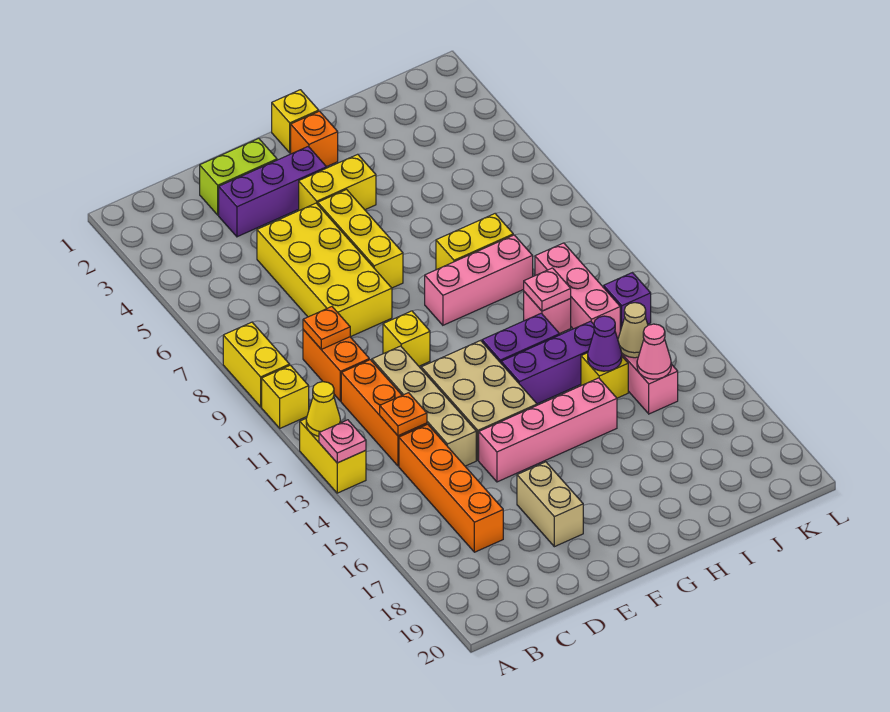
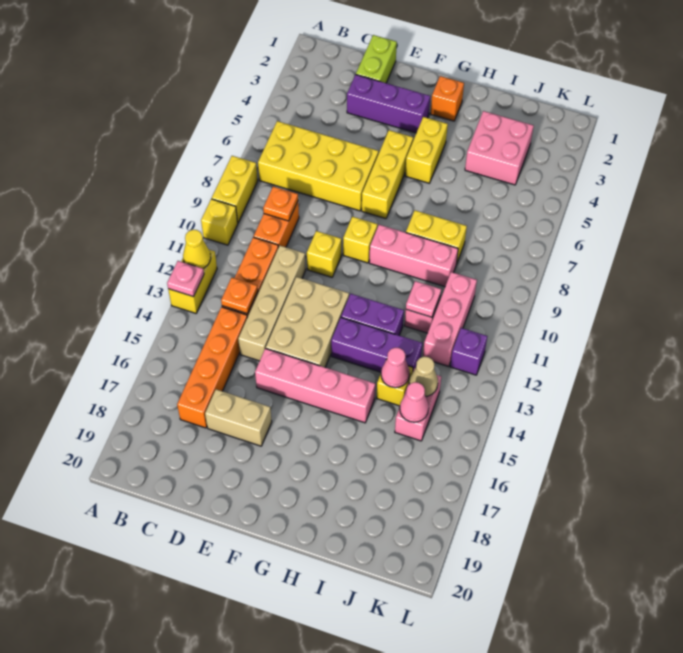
lime brick D2:E2 level 1 -> lime brick D1:D2 level 1
yellow brick D5:E8 level 1 -> yellow brick B6:E7 level 1
tan brick E17:E18 level 1 -> tan brick D17:E17 level 1
yellow brick F4:G4 level 1 -> yellow brick G4:G5 level 1
yellow brick G1 level 1 -> yellow brick F9 level 1
none -> pink brick I3:J4 level 1
purple cone I14 level 2 -> pink cone I14 level 2

